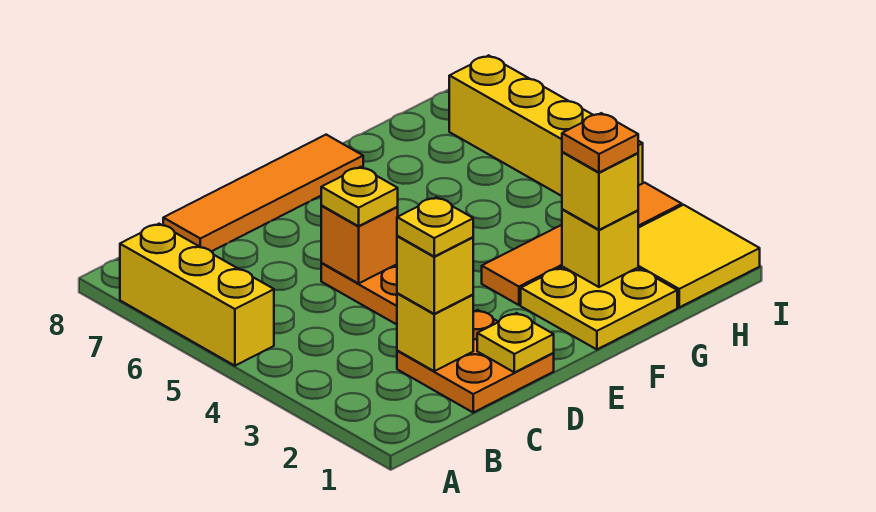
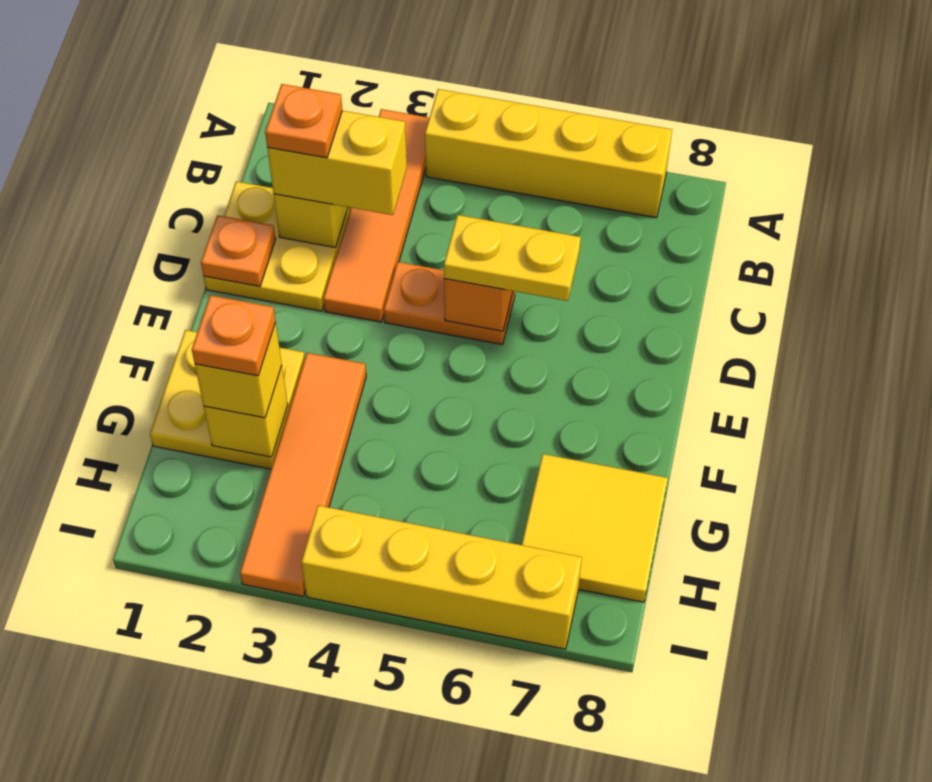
yellow brick A5:A7 level 1 -> yellow brick A4:A7 level 1
orange plate C1:D2 level 1 -> yellow plate C1:D2 level 1
yellow brick C2 level 3 -> yellow brick C2:C3 level 3
yellow plate C2 level 4 -> orange plate C2 level 4
orange tile C8:F8 level 1 -> orange tile A3:D3 level 1
yellow plate D1 level 2 -> orange plate D1 level 2
yellow plate D5 level 3 -> yellow plate D5:D6 level 3
yellow tile H1:I2 level 1 -> yellow tile G7:H8 level 1

